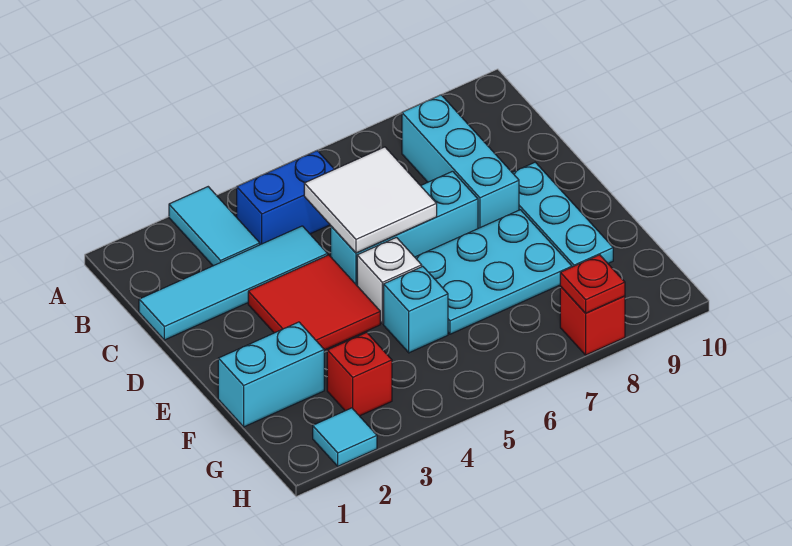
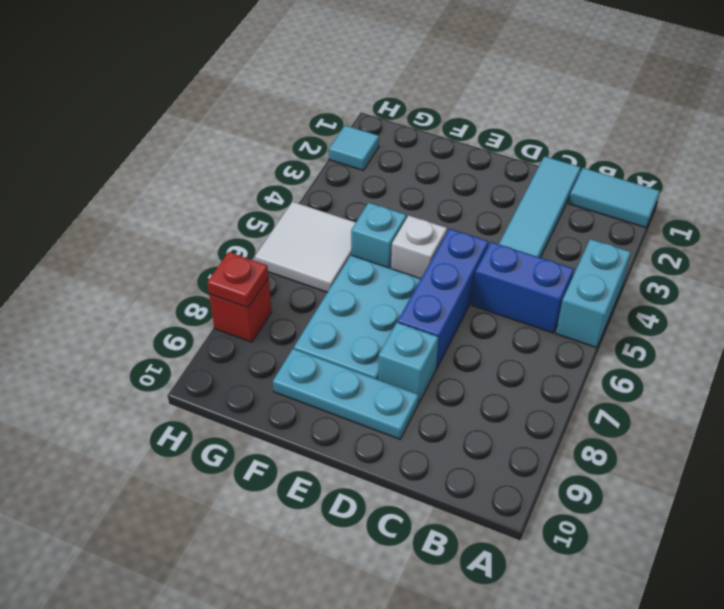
cyan tile A3:B3 level 1 -> cyan tile A1:B1 level 1
blue brick B4:B5 level 1 -> blue brick B5:C5 level 1
cyan brick B8:D8 level 1 -> cyan brick D8 level 1
white tile C5:D6 level 2 -> white tile G5:H6 level 1
red tile D3:E4 level 1 -> none
cyan brick D5:D7 level 1 -> blue brick D5:D7 level 1
cyan brick F1:F2 level 1 -> cyan brick A4:A5 level 1
red brick G3 level 1 -> none

